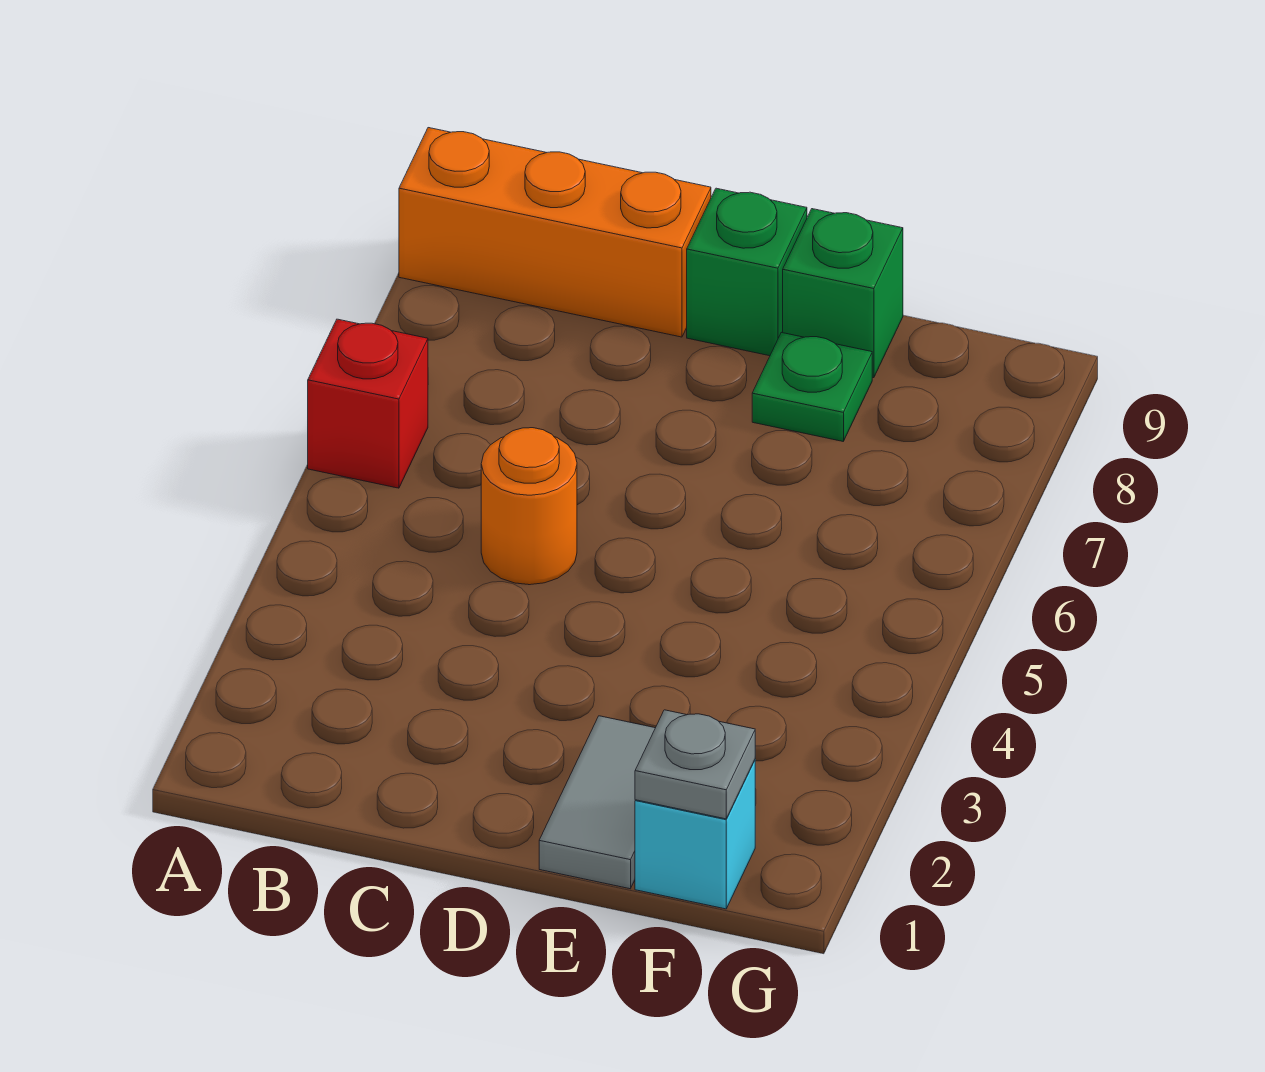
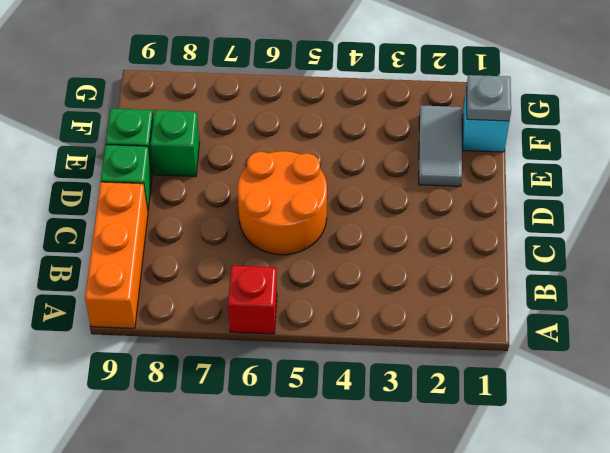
orange round brick C5 level 1 -> orange round brick C5:D6 level 1
grey tile E1:E2 level 1 -> grey tile E2:F2 level 1
green plate E8 level 1 -> green brick E8 level 1

